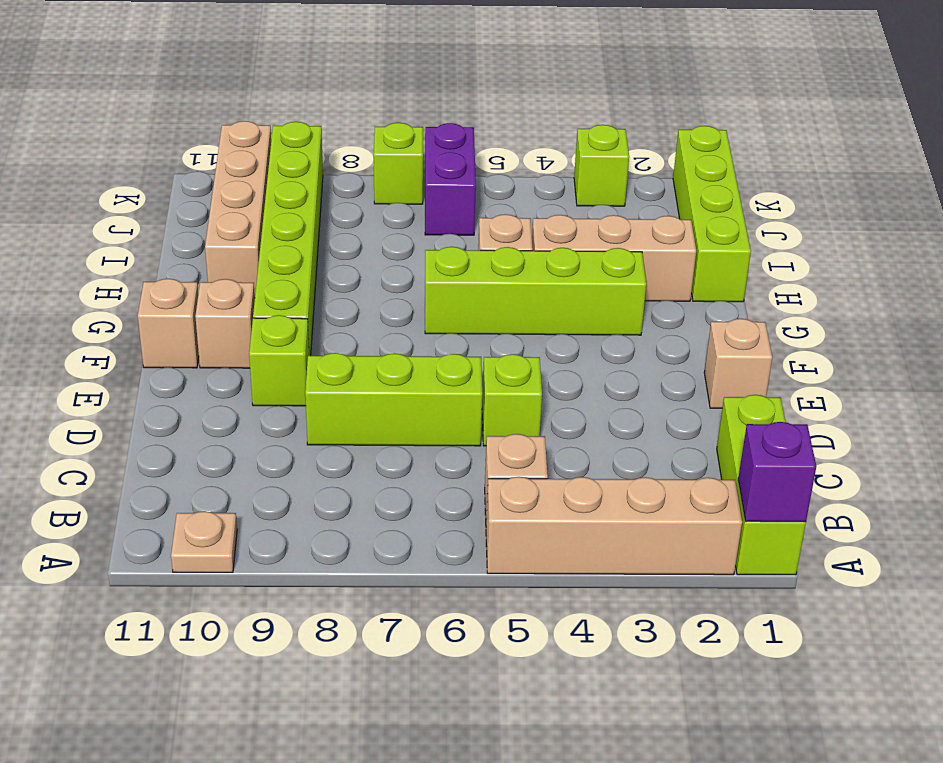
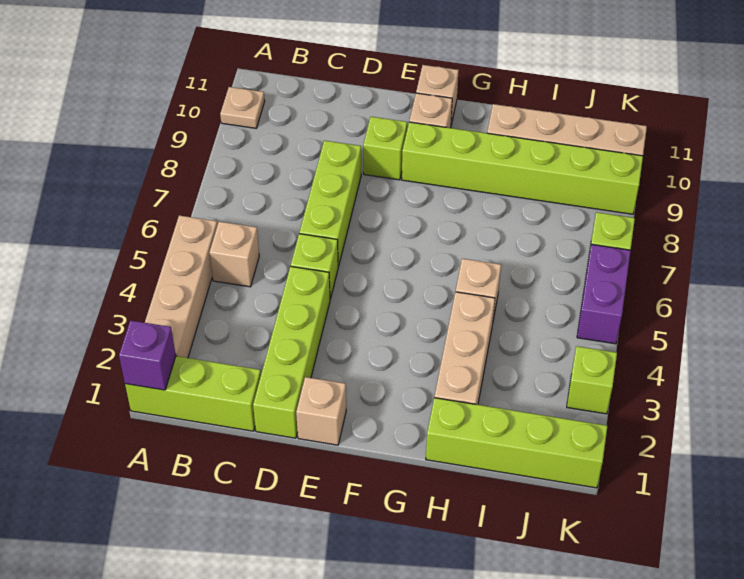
lime brick G3:G6 level 1 -> lime brick D1:D4 level 1
purple brick J6:K6 level 1 -> purple brick K5:K6 level 1

